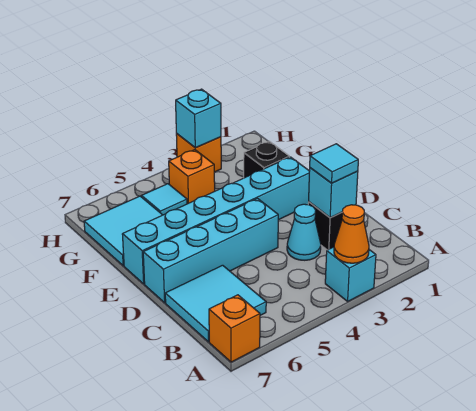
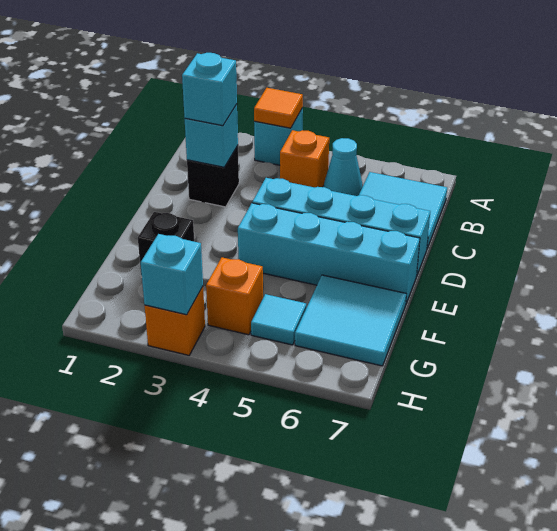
orange cone A3 level 2 -> orange tile A3 level 2
orange brick A7 level 1 -> orange brick B4 level 1
cyan tile C2 level 3 -> cyan brick C2 level 3
cyan cone C3 level 1 -> cyan cone B5 level 1
cyan brick E2:E7 level 1 -> cyan brick E4:E7 level 1

